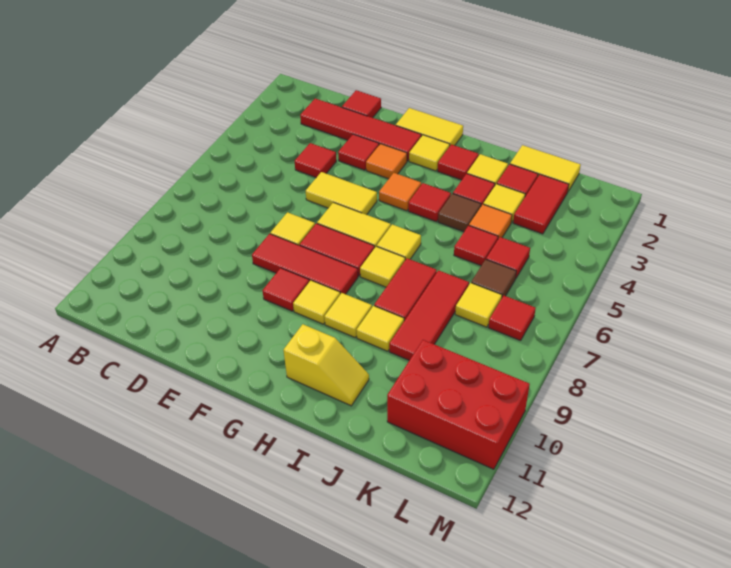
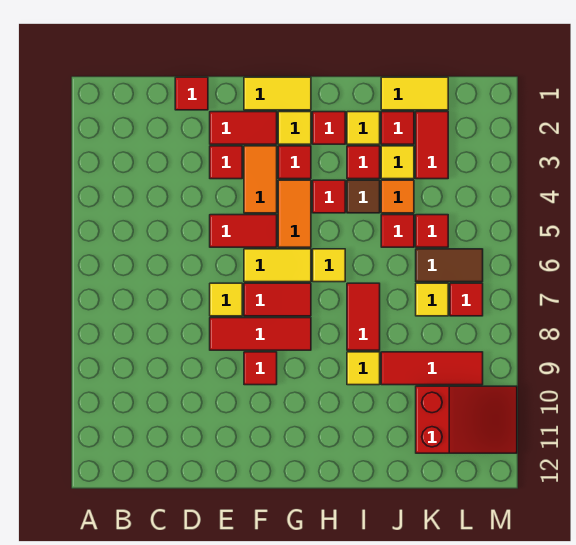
red tile C2:F2 level 1 -> red tile E2:F2 level 1
red tile D4 level 1 -> red tile G3 level 1
yellow tile E5:F5 level 1 -> red tile E5:F5 level 1
orange tile F3 level 1 -> orange tile F3:F4 level 1
orange tile G4 level 1 -> orange tile G4:G5 level 1
yellow tile G9 level 1 -> none
yellow tile H7 level 1 -> none
yellow tile H9 level 1 -> none
yellow slope H11:I11 level 1 top H -> none
red tile J7:J9 level 1 -> red tile J9:L9 level 1
brown tile K6 level 1 -> brown tile K6:L6 level 1
red brick K10:M11 level 1 -> red slope K10:M11 level 1 top K

